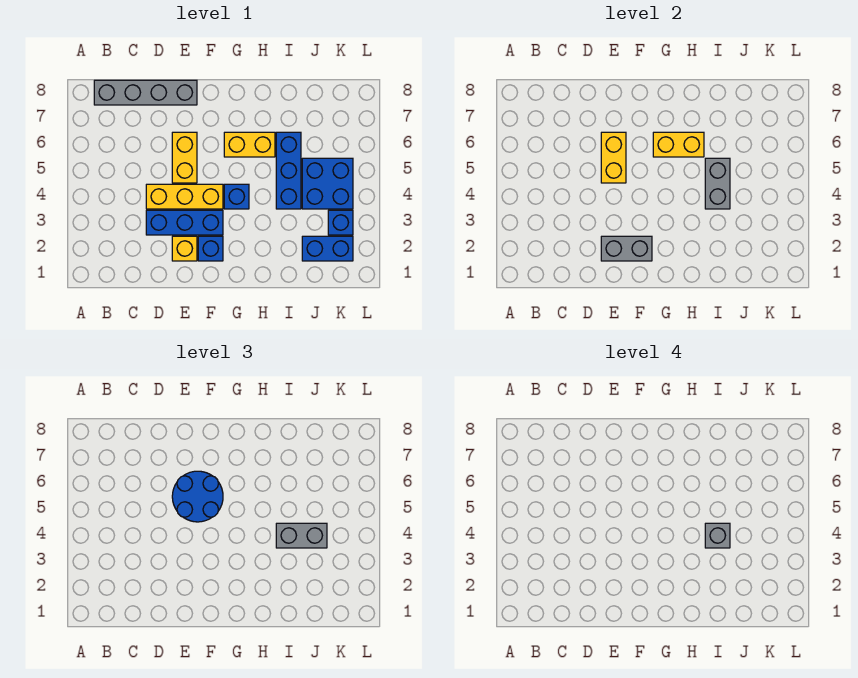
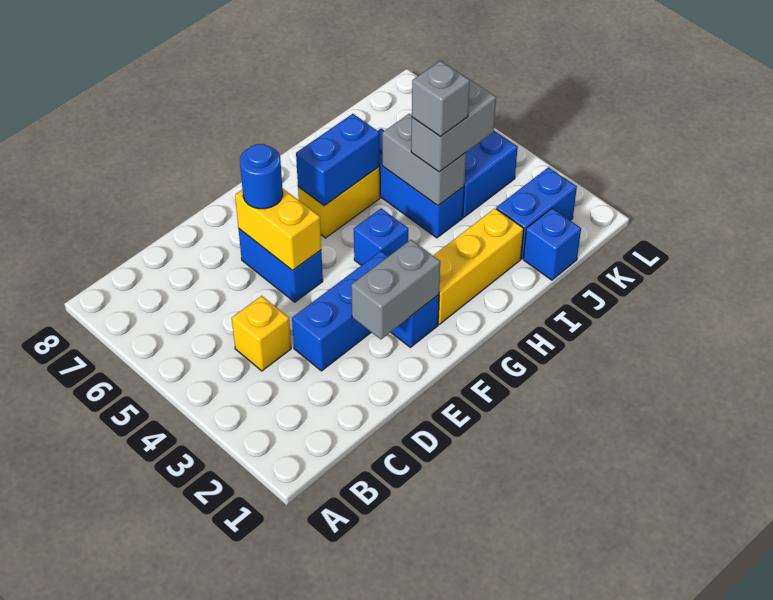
grey brick B8:E8 level 1 -> none
yellow brick D4:F4 level 1 -> yellow brick G2:I2 level 1
yellow brick E2 level 1 -> yellow brick C4 level 1
yellow brick E5:E6 level 1 -> blue brick E5:E6 level 1
blue round brick E5:F6 level 3 -> blue round brick E6 level 3
yellow brick G6:H6 level 2 -> blue brick G6:H6 level 2
blue brick K3 level 1 -> blue brick J1 level 1

